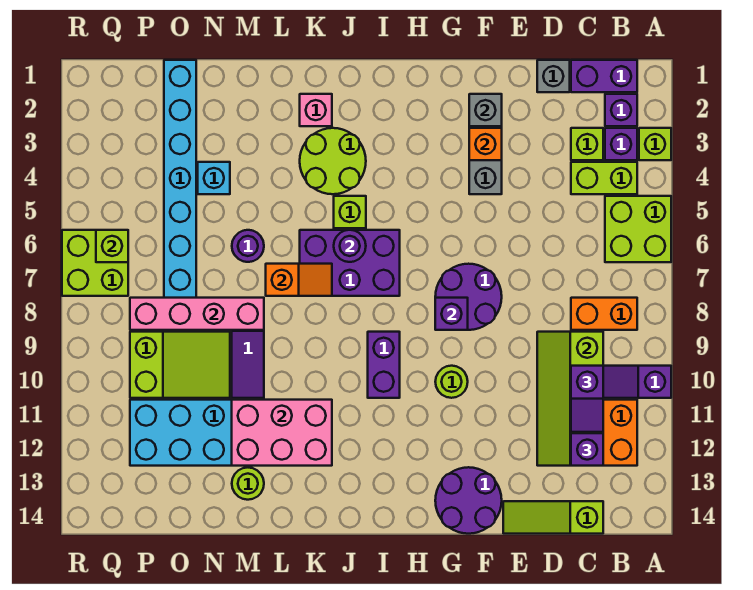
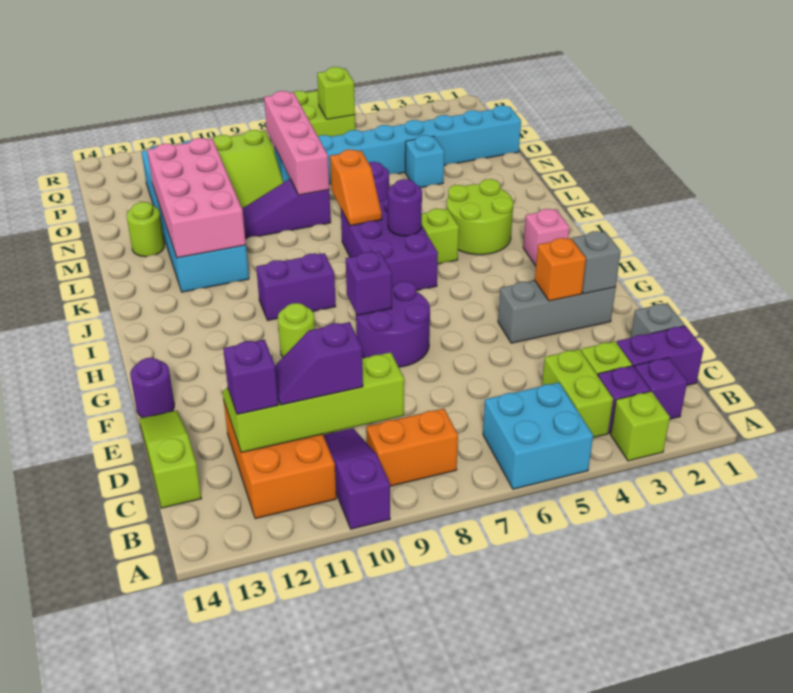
lime brick A5:B6 level 1 -> cyan brick A5:B6 level 1
purple brick B1:C1 level 1 -> purple brick C1:C2 level 1
orange brick B8:C8 level 1 -> orange brick B8:B9 level 1
purple round brick F13:G14 level 1 -> purple round brick F14 level 1
pink brick K2 level 1 -> pink brick I2 level 1
pink brick K11:M12 level 2 -> pink brick K11:N12 level 2

